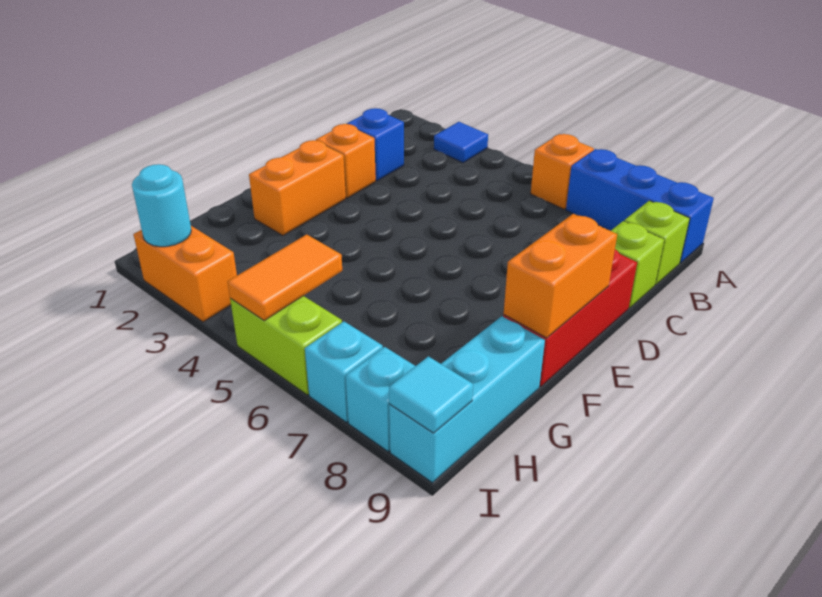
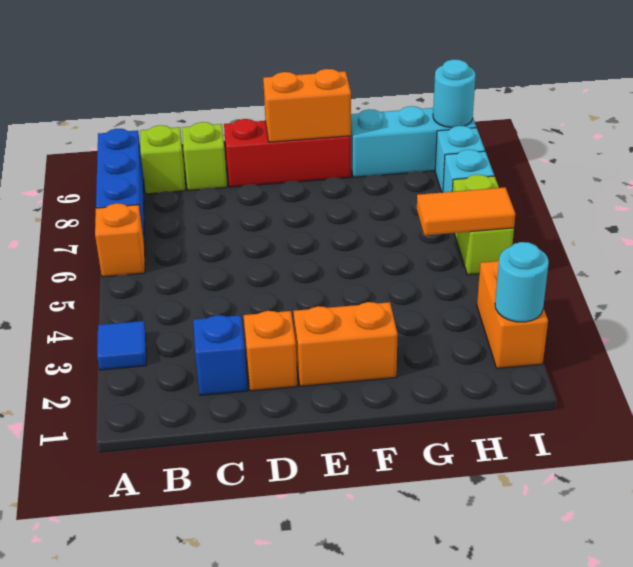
cyan tile I9 level 2 -> cyan round brick I9 level 2

